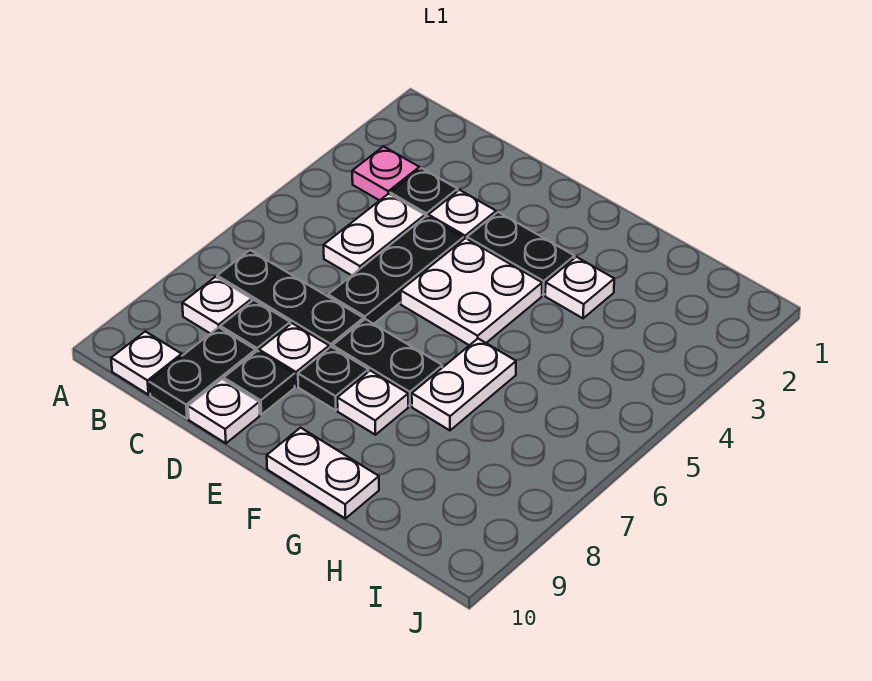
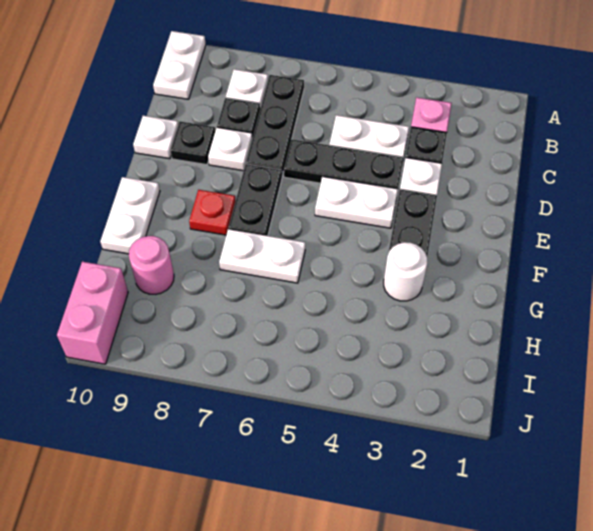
white plate B10 level 1 -> white plate A10:B10 level 1
black plate C9:C10 level 1 -> none
white plate E4:F5 level 1 -> white plate E4:E5 level 1
black plate E8 level 1 -> none
white plate F8 level 1 -> red plate F8 level 1
white plate G3 level 1 -> white round brick G3 level 1
none -> pink round brick H9 level 1
none -> pink brick I10:J10 level 1

